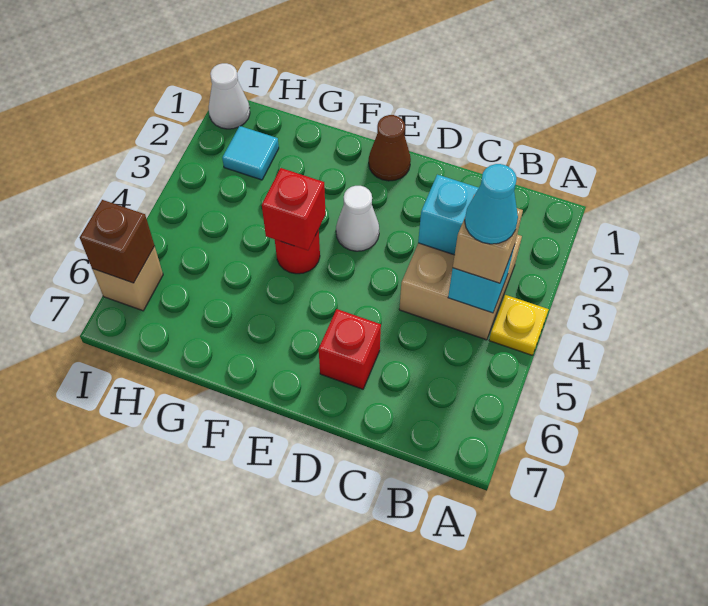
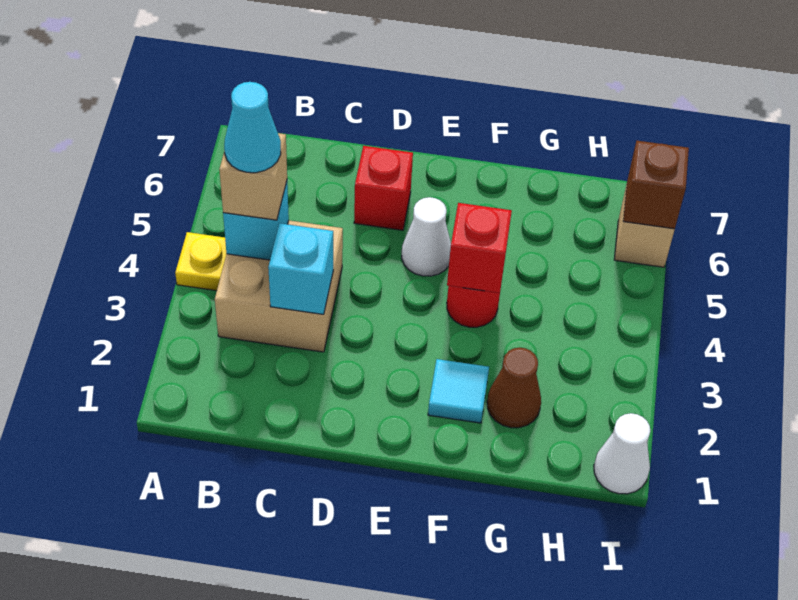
brown cone E1 level 1 -> brown cone G2 level 1
white cone E3 level 1 -> white cone E5 level 1
cyan tile H2 level 1 -> cyan tile F2 level 1

